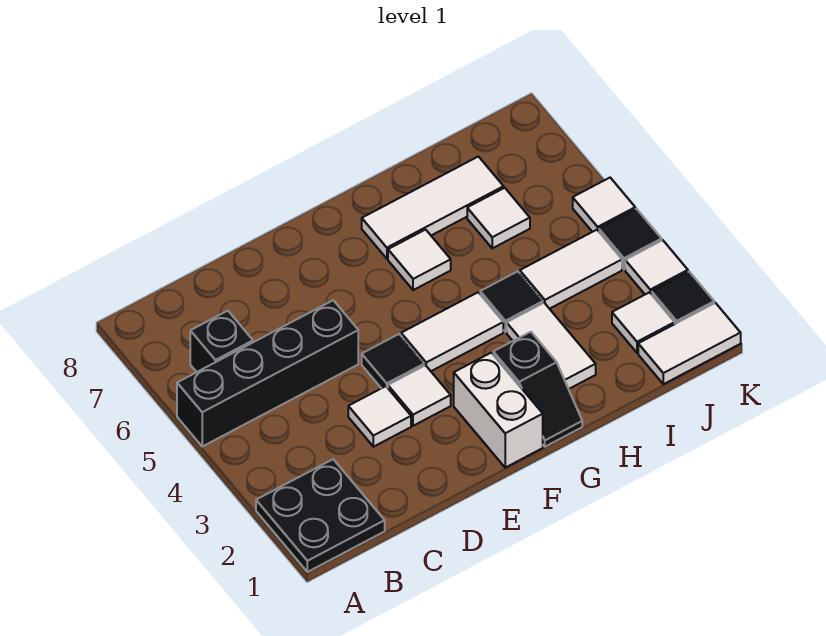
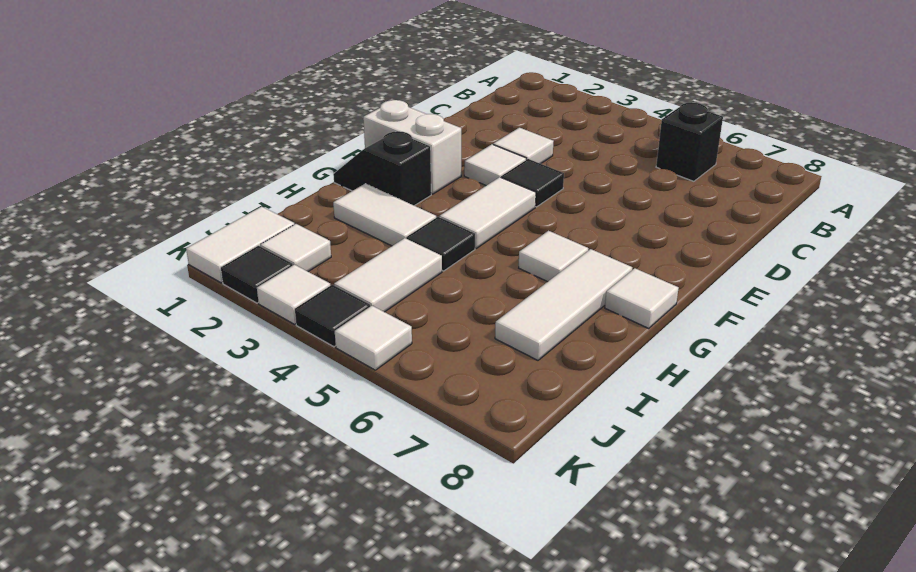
black plate A1:B2 level 1 -> none
black brick A5:D5 level 1 -> none
white tile I6 level 1 -> white tile G8 level 1

